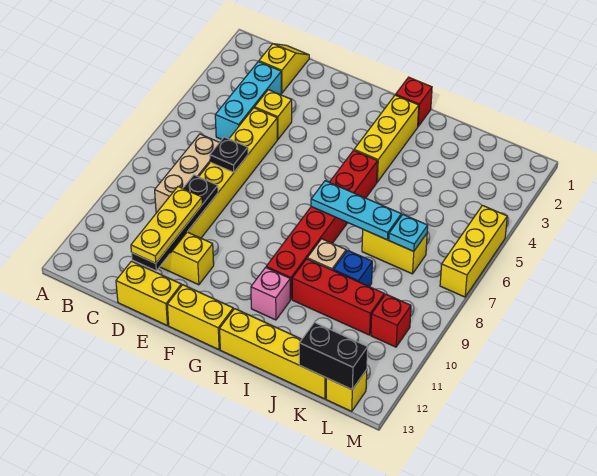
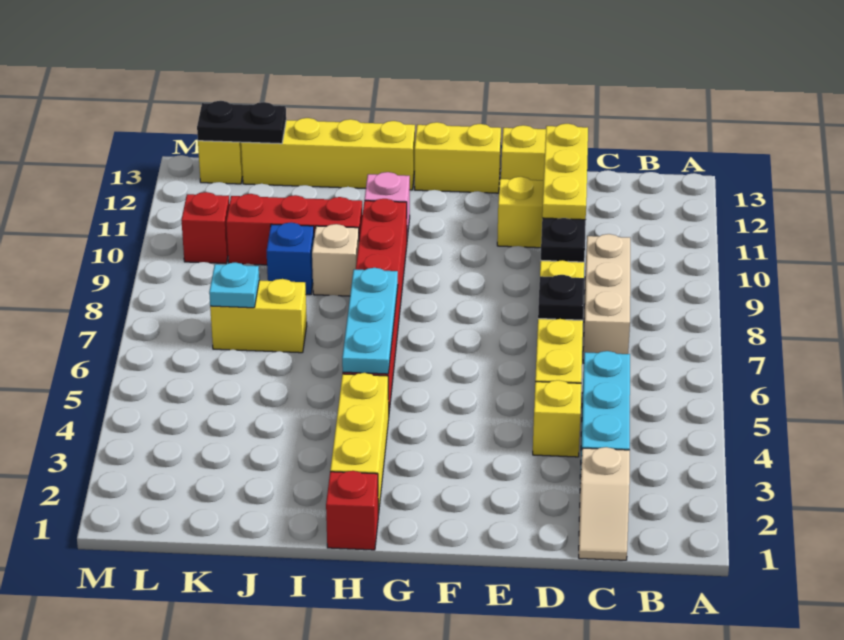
yellow slope C1:C2 level 1 top 2 -> tan slope C1:C2 level 1 top 2
cyan plate H7:J7 level 2 -> cyan plate H5:H7 level 2
black brick K13:L13 level 2 -> black plate K13:L13 level 2
yellow brick M5:M7 level 1 -> none

